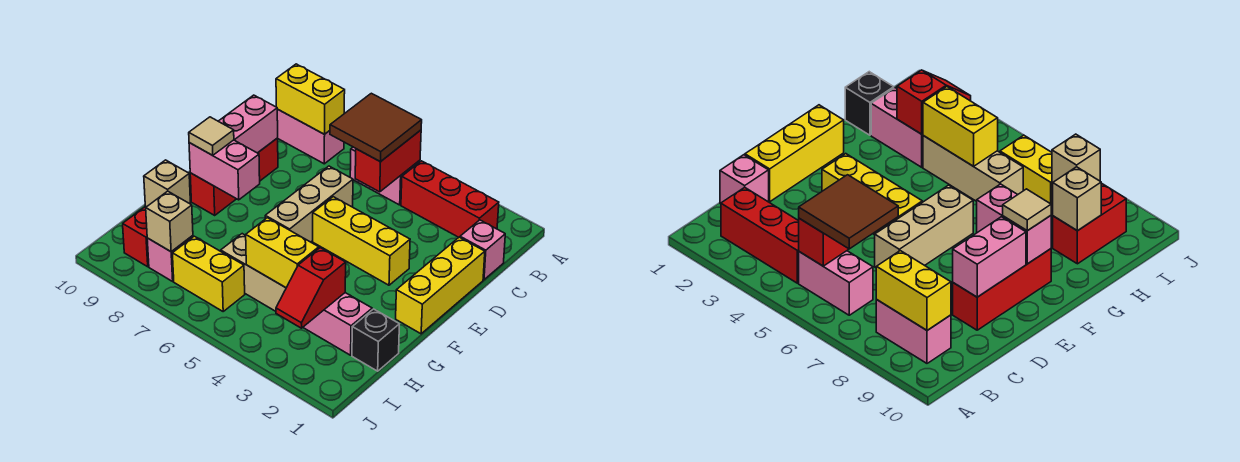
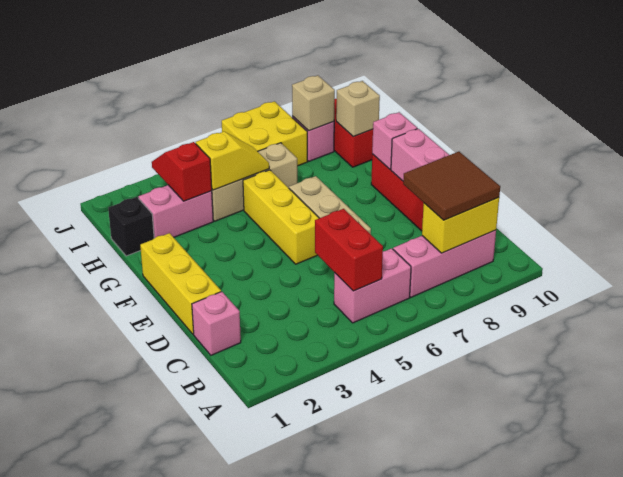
red brick B2:B4 level 1 -> none
brown tile B5:C6 level 3 -> brown tile B8:C9 level 3
pink brick B8:B9 level 1 -> pink brick B7:B9 level 1
yellow brick E3:E5 level 1 -> yellow brick E5:G5 level 1
pink brick F8:F9 level 2 -> pink brick F9 level 2
tan tile F9 level 3 -> none
yellow brick H4:H5 level 2 -> yellow slope H4:H5 level 2 top 4
yellow brick I6:I7 level 1 -> yellow brick I6:J7 level 1

